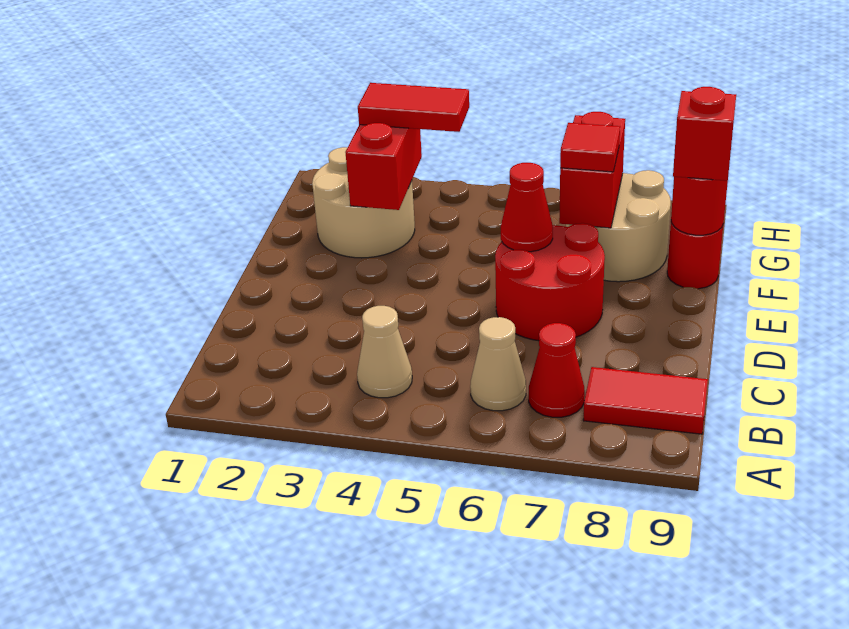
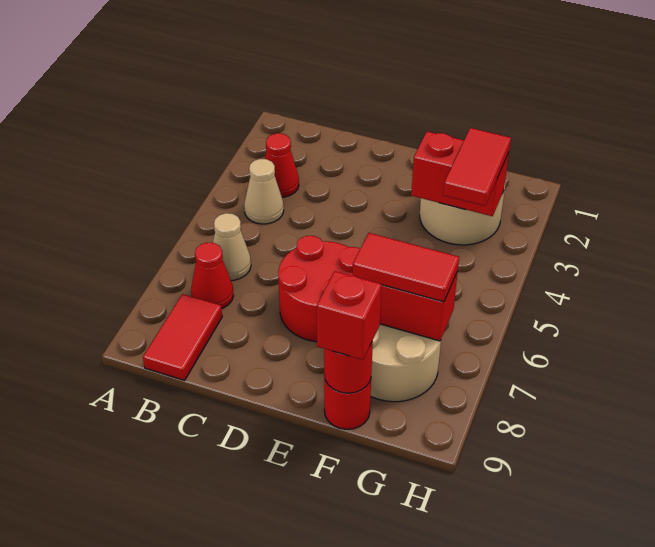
red cone E6 level 2 -> red cone B3 level 1
red tile F7 level 3 -> red tile F7:G7 level 3

